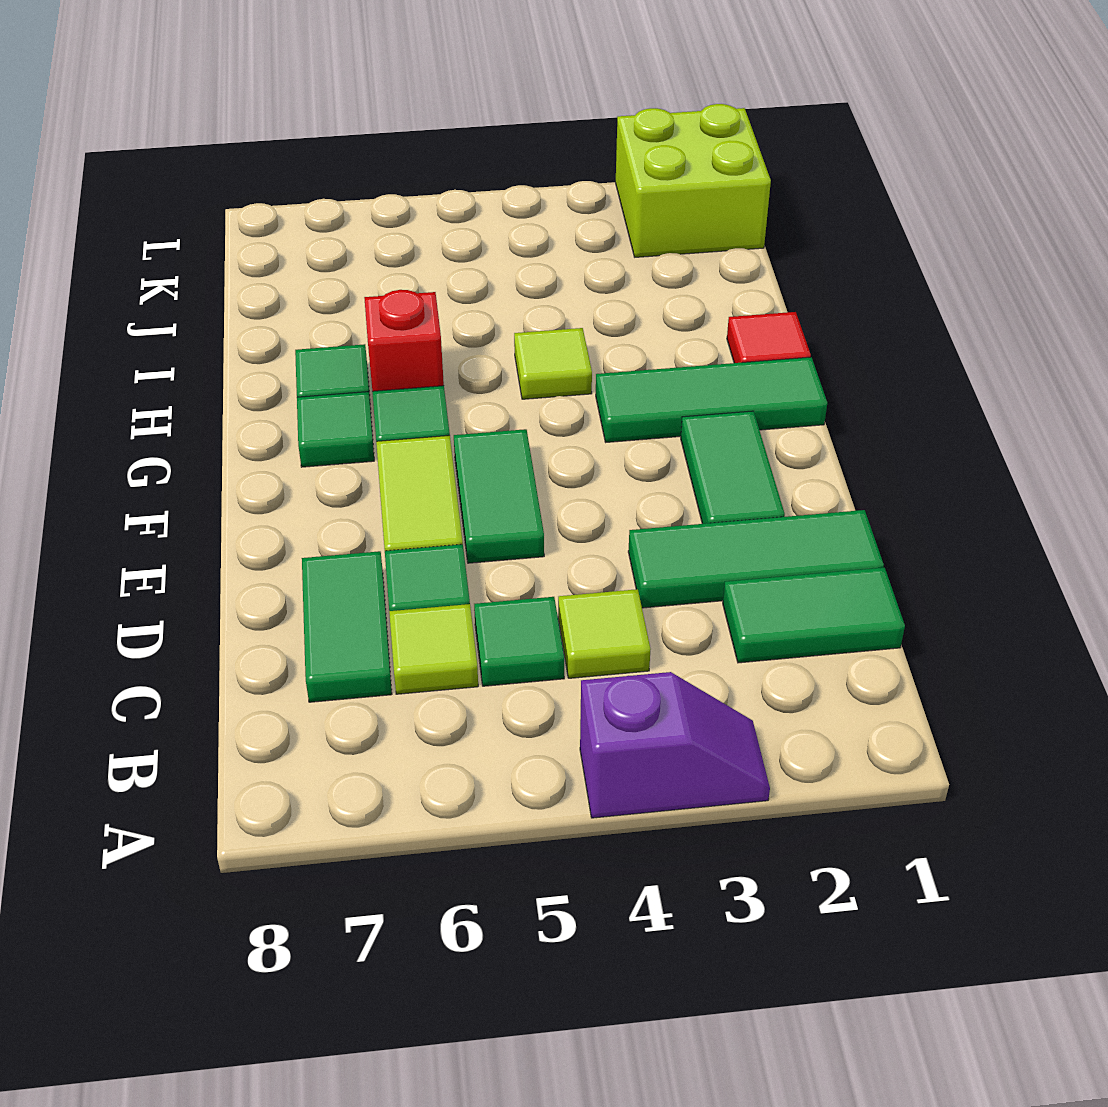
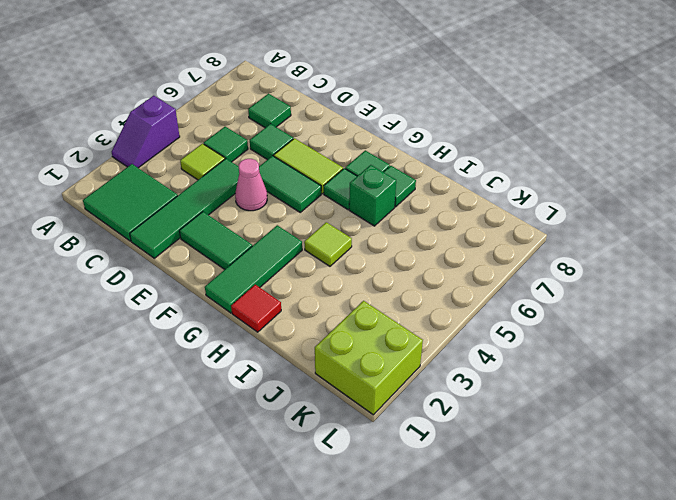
green tile C1:C2 level 1 -> green tile B1:C2 level 1
lime tile C6 level 1 -> none
green tile C7:D7 level 1 -> green tile C7 level 1
green tile D1:D3 level 1 -> green tile D1:D4 level 1
none -> pink cone E4 level 1
red brick H6 level 1 -> green brick H6 level 1

